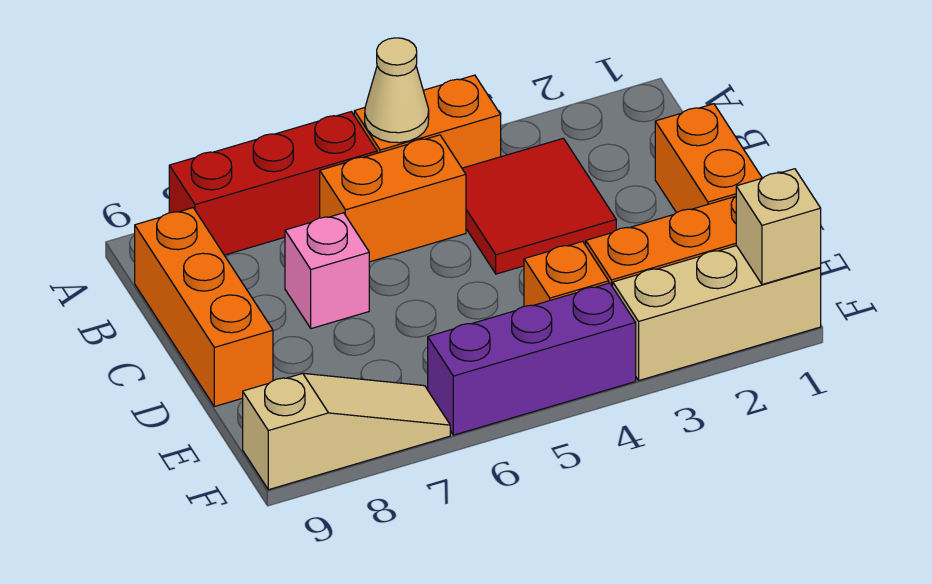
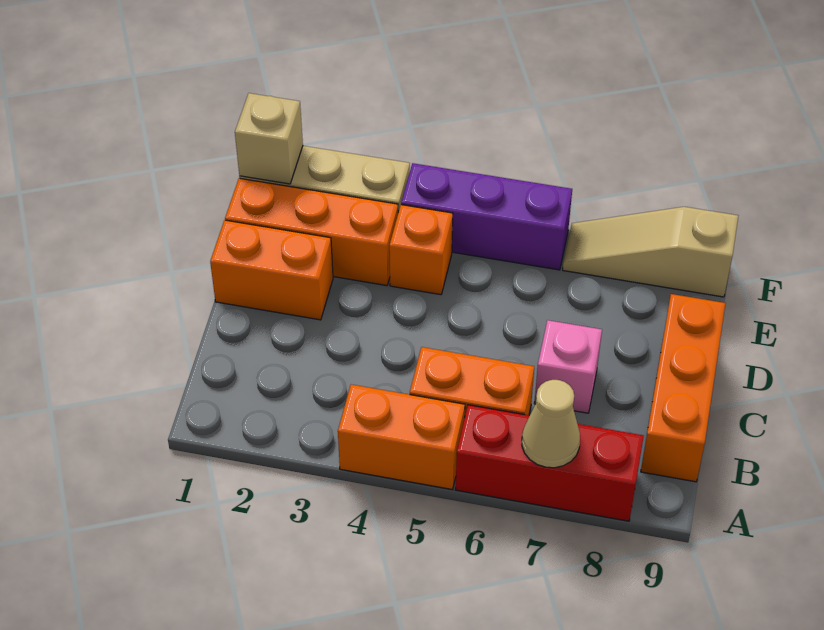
tan cone A5 level 2 -> tan cone A7 level 2
red tile B3:C4 level 1 -> none
orange brick C1:D1 level 1 -> orange brick D1:D2 level 1

